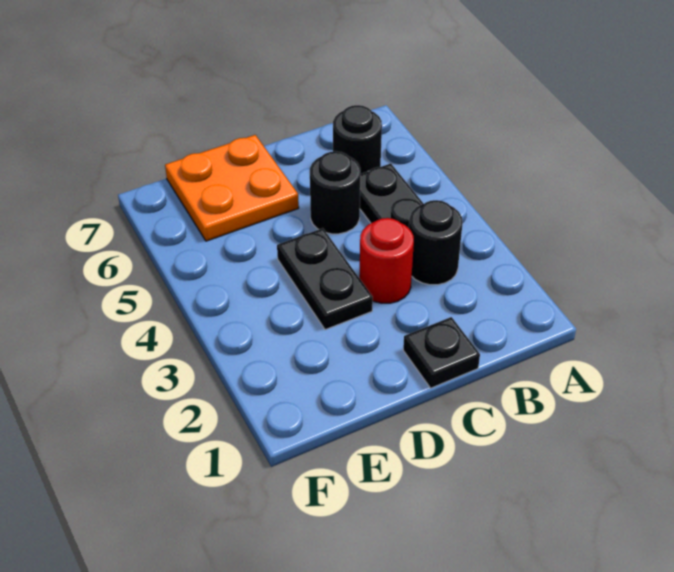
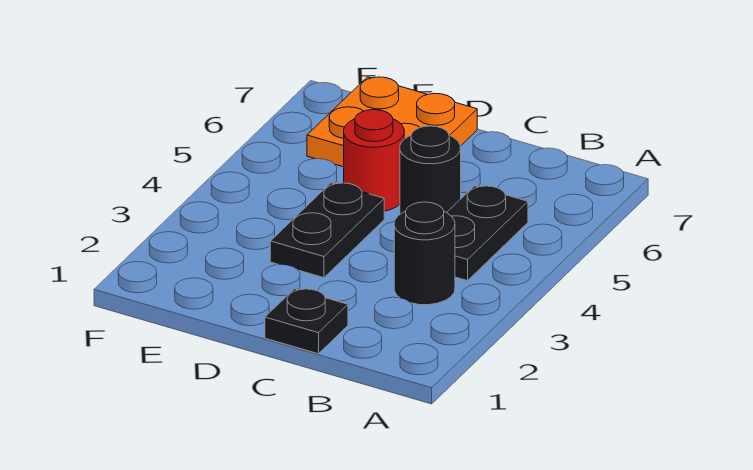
black round brick B6 level 1 -> none
red round brick C3 level 1 -> red round brick D5 level 1

